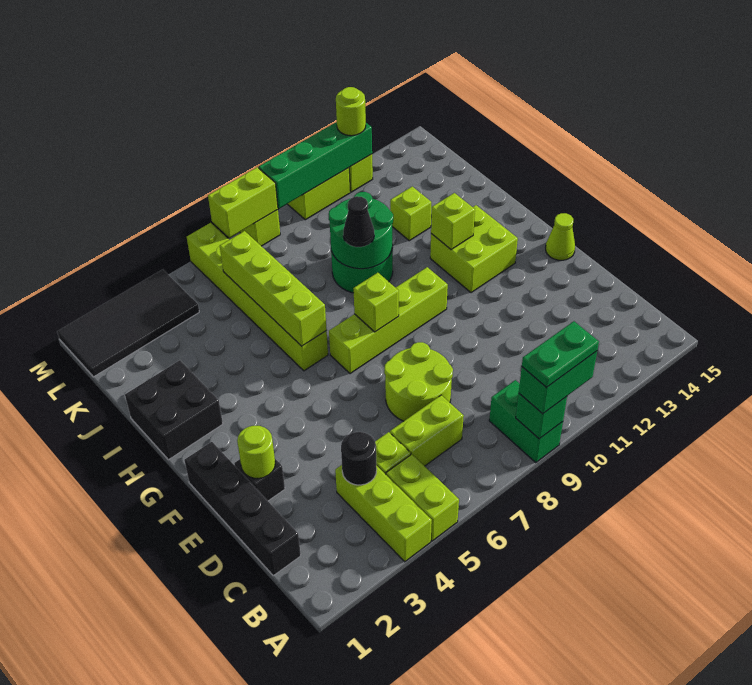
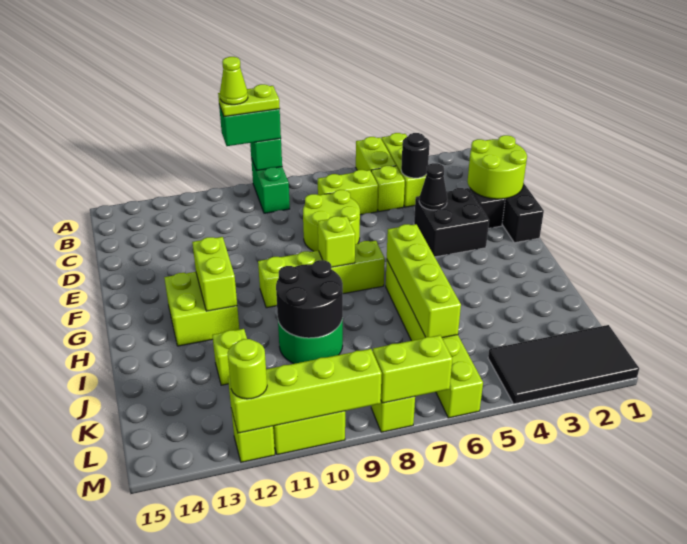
green plate A9:A10 level 4 -> lime plate A9:A10 level 4
lime round brick E2 level 2 -> lime round brick D1:E2 level 2
lime cone F15 level 1 -> lime cone A10 level 5
black brick H1:I2 level 1 -> black brick E3:F4 level 1
lime brick H12 level 2 -> lime brick G12:H12 level 2
green round brick I9:J10 level 2 -> black round brick I9:J10 level 2
black cone I9 level 3 -> black cone E4 level 2
green brick M9:M12 level 2 -> lime brick M9:M12 level 2

